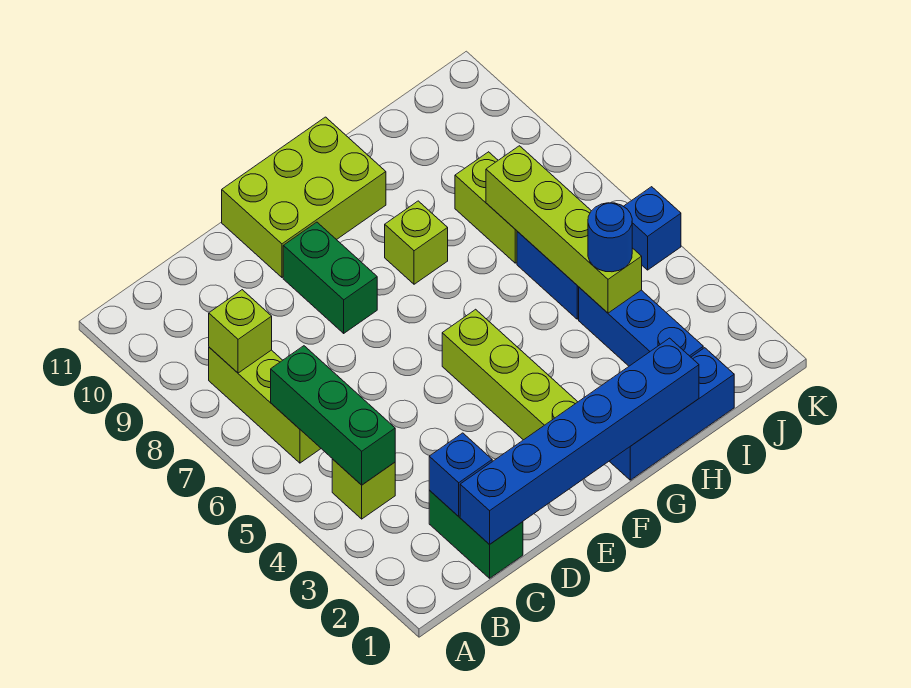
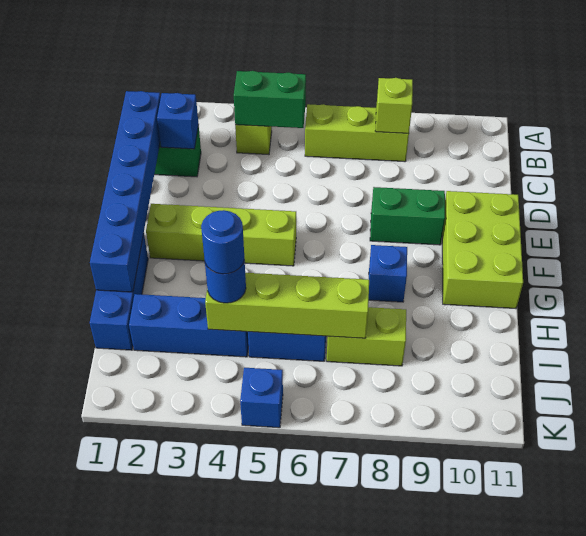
green brick B4:B6 level 2 -> green brick B4:B5 level 2
lime brick G8 level 1 -> blue brick G8 level 1
none -> blue round brick I4 level 4

